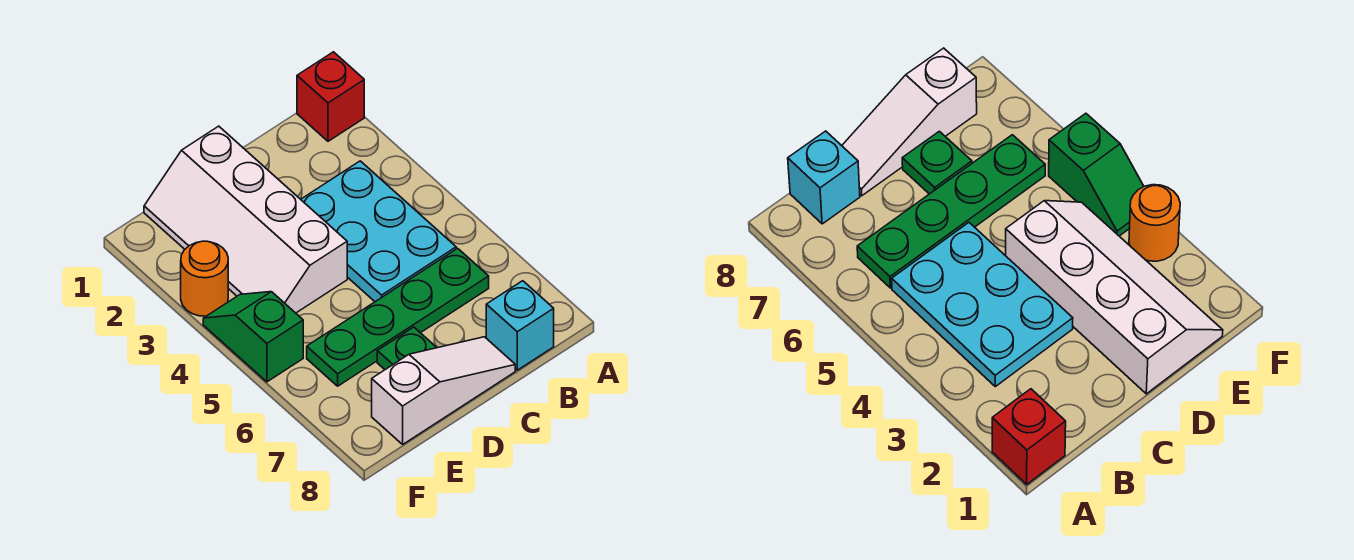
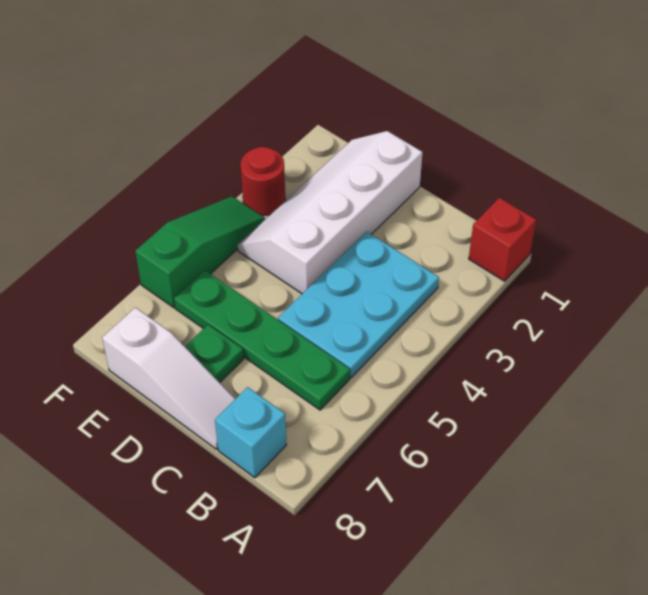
orange round brick F3 level 1 -> red round brick F3 level 1
green slope F4:F5 level 1 top 5 -> green slope F4:F6 level 1 top 6

